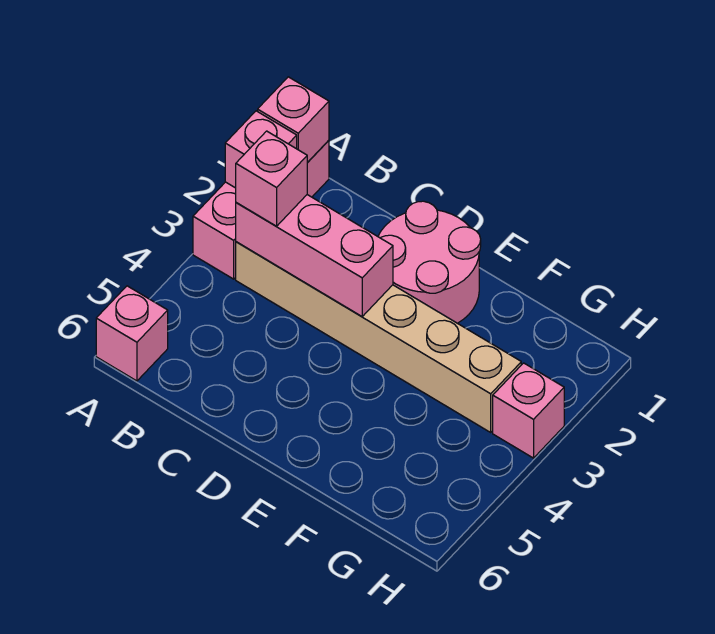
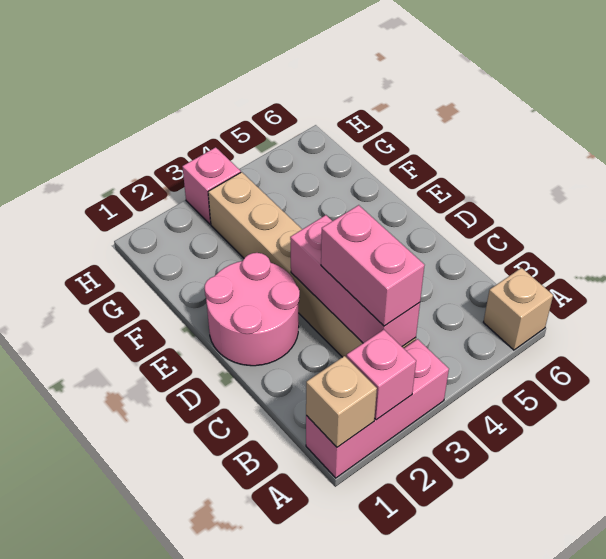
pink brick A1 level 2 -> tan brick A1 level 2
pink brick A6 level 1 -> tan brick A6 level 1
pink brick B3 level 3 -> pink brick B3:C3 level 3

